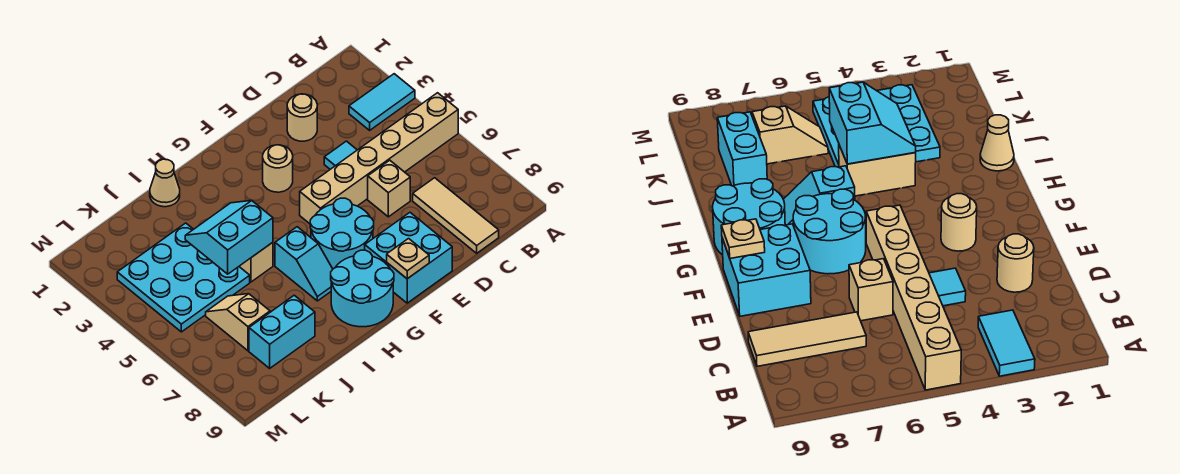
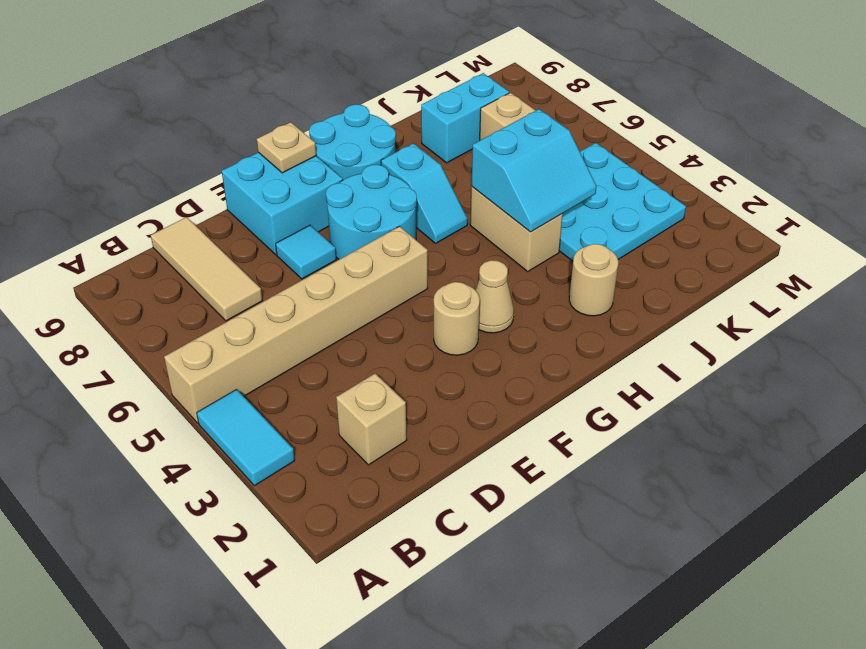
cyan tile A3:B3 level 1 -> cyan tile A3:A4 level 1
tan round brick D2 level 1 -> tan round brick I2 level 1
cyan tile D4 level 1 -> cyan tile E7 level 1
tan brick D6 level 1 -> tan brick C2 level 1
cyan slope H6:H7 level 1 top 6 -> cyan slope H6:H7 level 1 top 7
tan cone I1 level 1 -> tan cone G3 level 1

